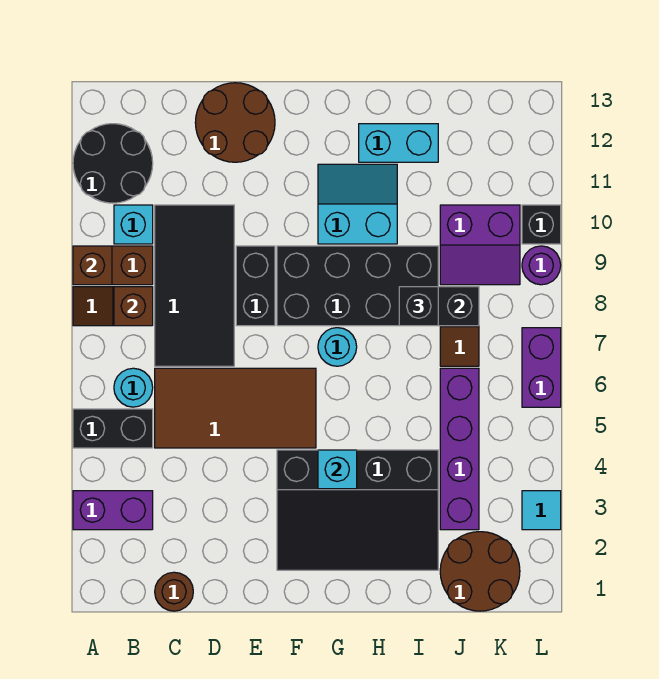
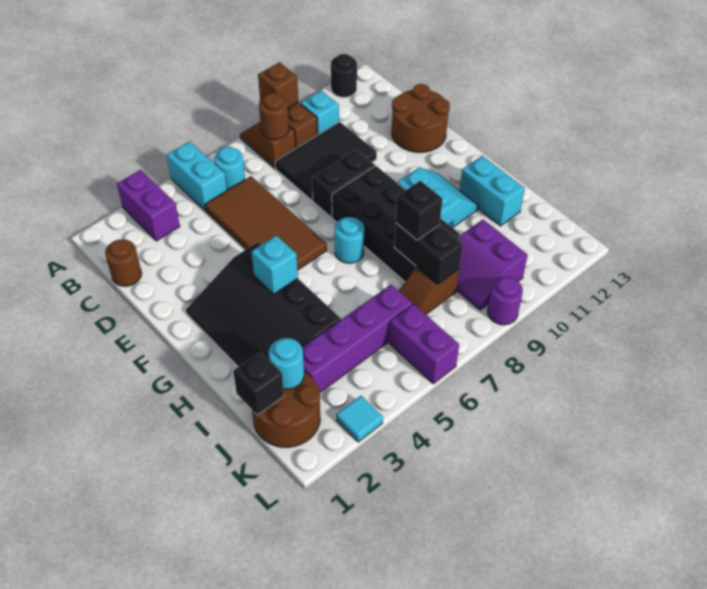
black brick A5:B5 level 1 -> cyan brick A5:B5 level 1
black round brick A11:B12 level 1 -> black round brick A12 level 1
brown brick B8 level 2 -> brown round brick B8 level 2
black tile C7:D10 level 1 -> black tile C8:D10 level 1
none -> cyan round brick J2 level 2
purple brick L6:L7 level 1 -> purple brick K6:L6 level 1
black brick L10 level 1 -> black brick J1 level 2

